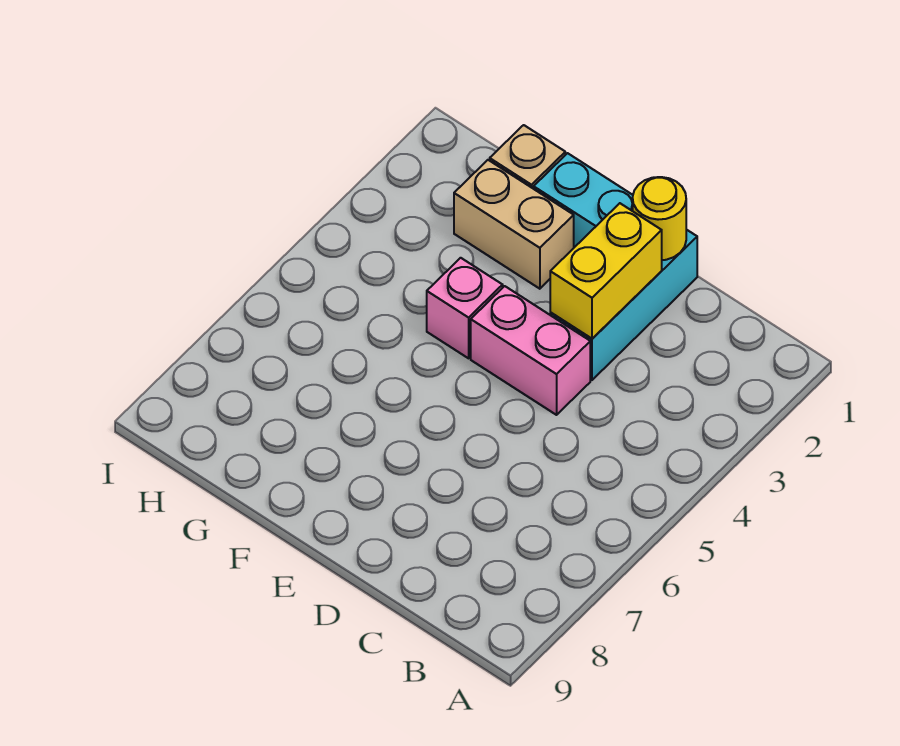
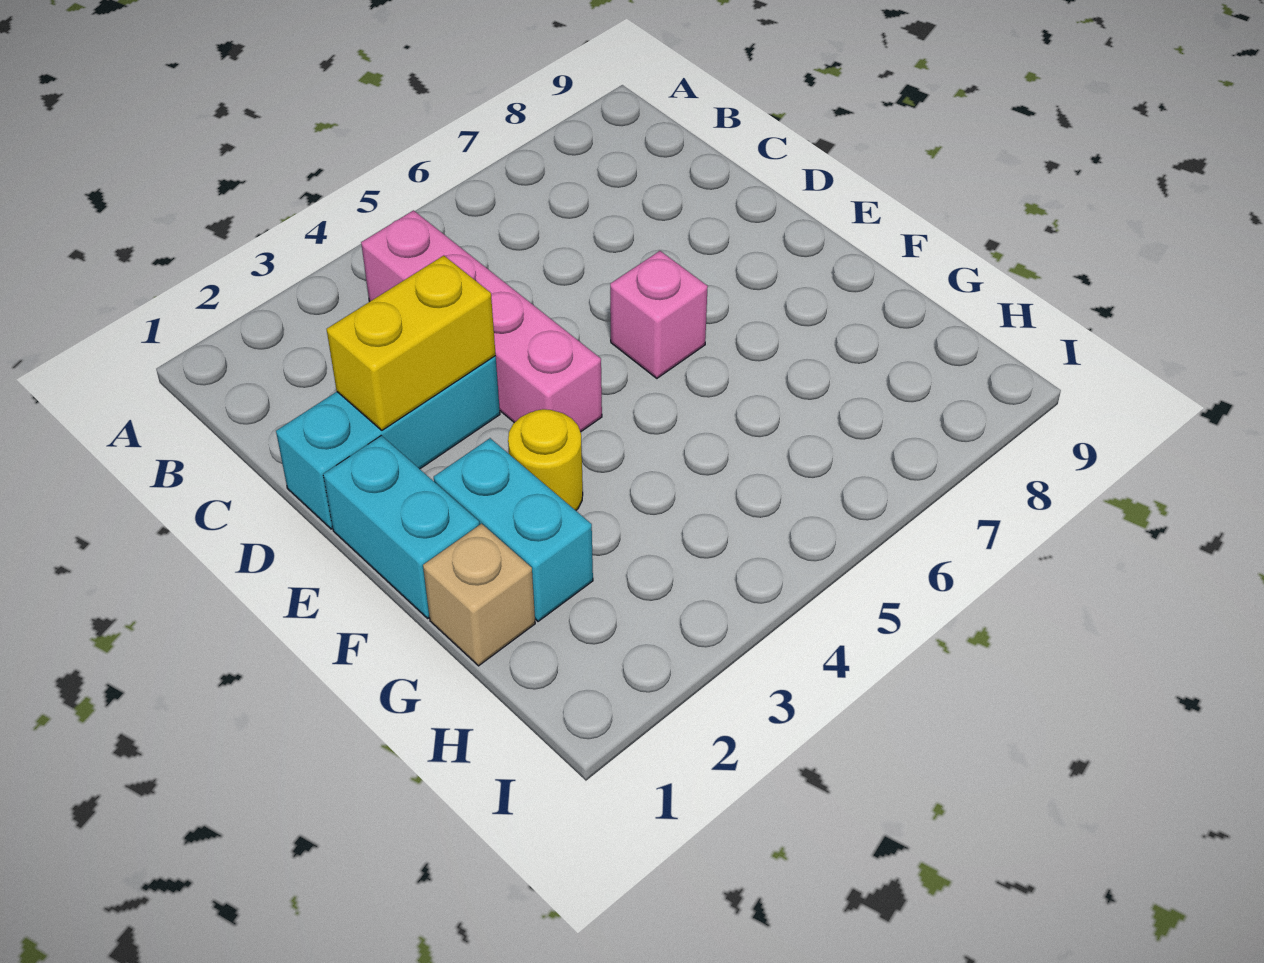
yellow round brick D1 level 2 -> yellow round brick F3 level 1
pink brick D4:E4 level 1 -> pink brick B4:E4 level 1
tan brick F2:G2 level 1 -> cyan brick F2:G2 level 1
pink brick F4 level 1 -> pink brick E6 level 1

